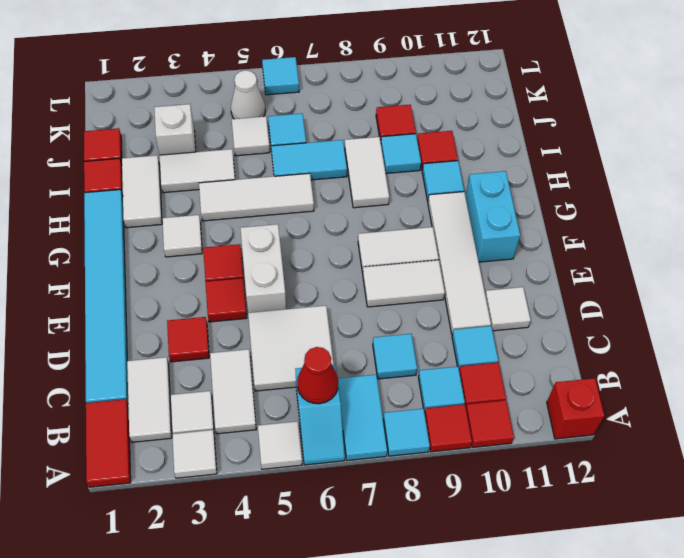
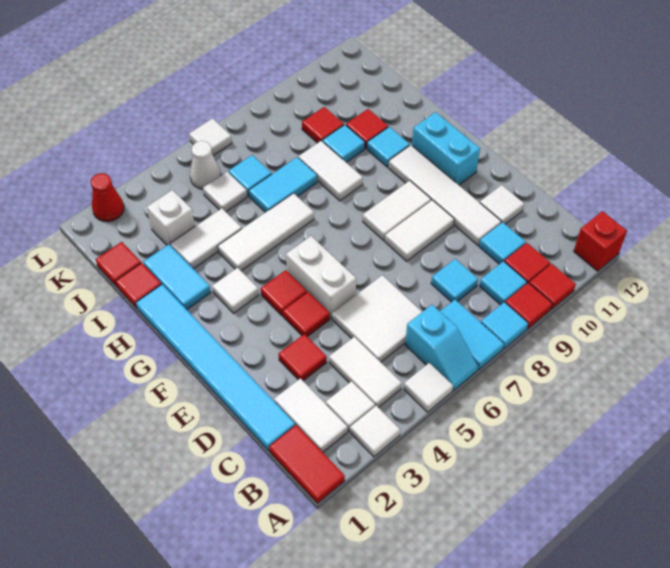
red cone B6 level 2 -> red cone L2 level 1
white tile H2:I2 level 1 -> cyan tile H2:I2 level 1
cyan tile L6 level 1 -> white tile L6 level 1

